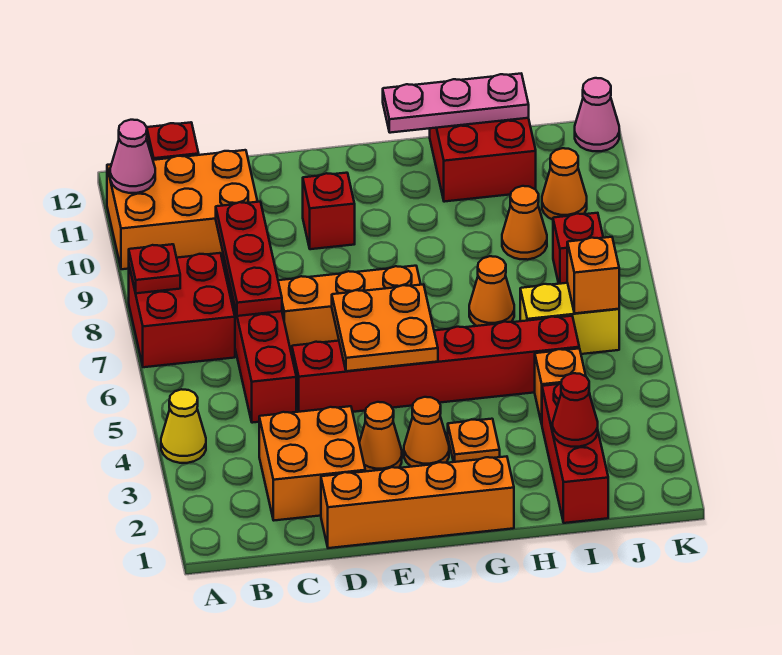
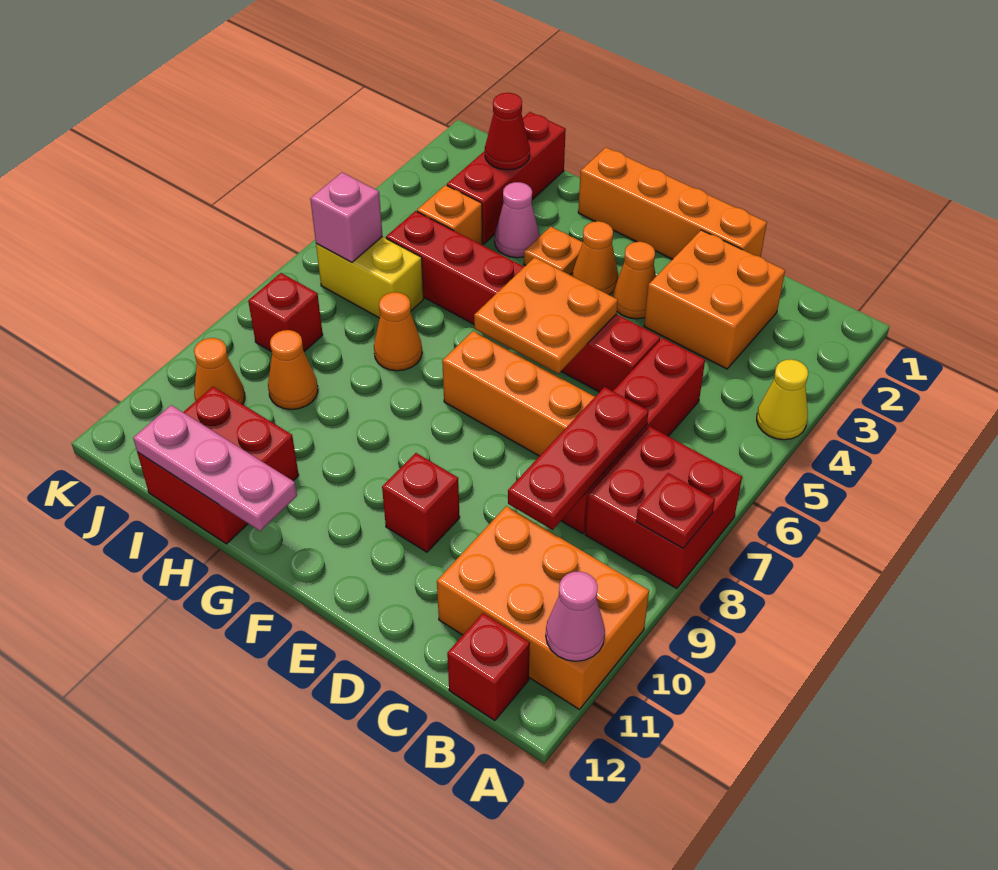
orange brick J6 level 2 -> pink brick J6 level 2
pink cone K12 level 1 -> pink cone H3 level 1

